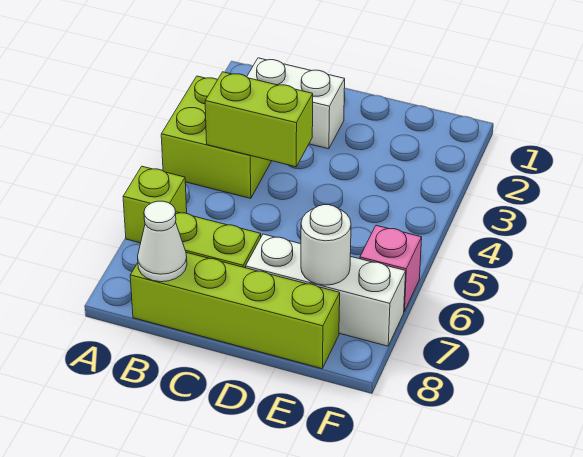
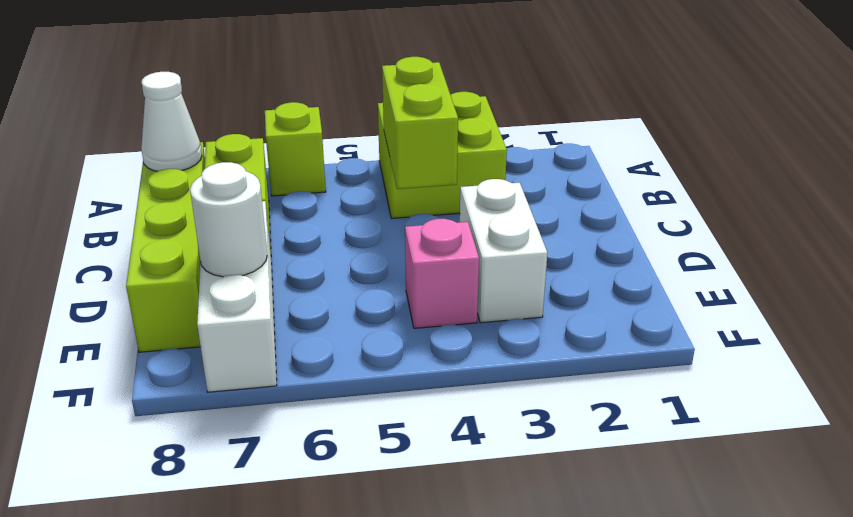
white brick B2:C2 level 1 -> white brick D3:E3 level 1
pink brick F6 level 1 -> pink brick E4 level 1

